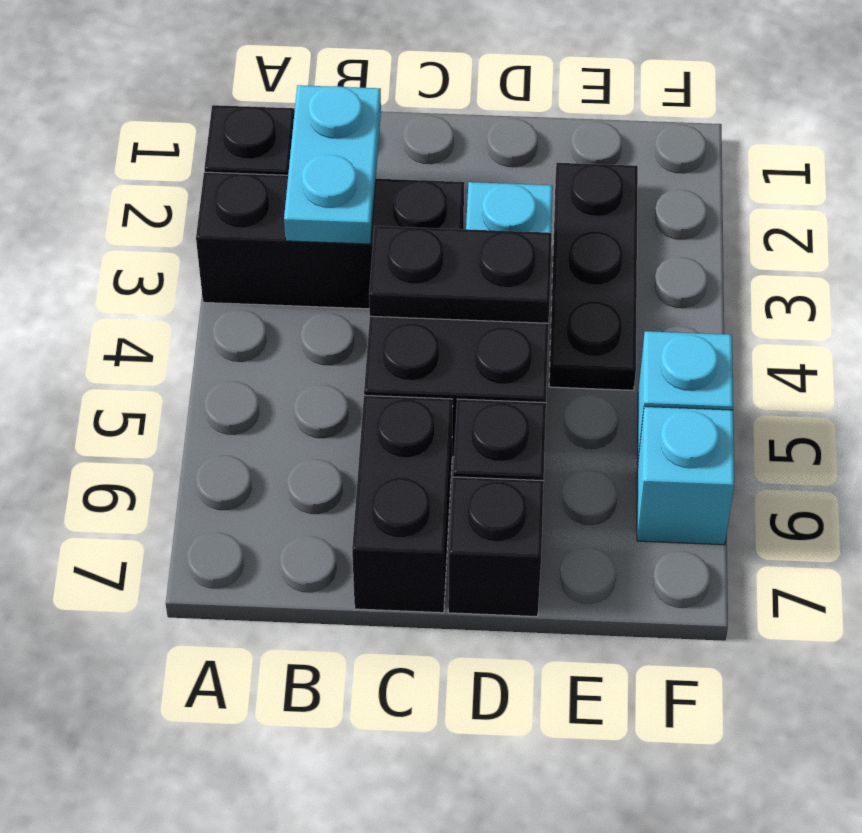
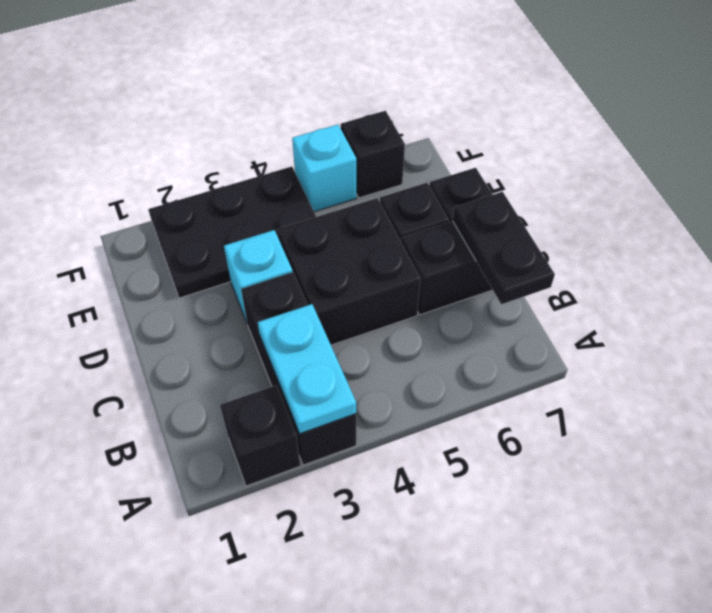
cyan plate B2:B3 level 2 -> cyan plate A3:B3 level 2
black plate C4:D4 level 2 -> black plate B7:C7 level 2
black plate E2:E4 level 1 -> black plate E2:F4 level 1
cyan brick F6 level 1 -> black brick F6 level 1

